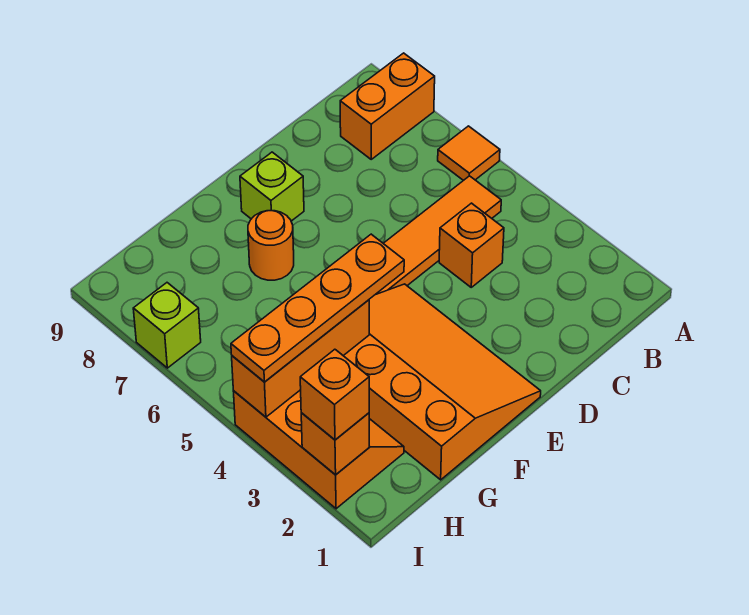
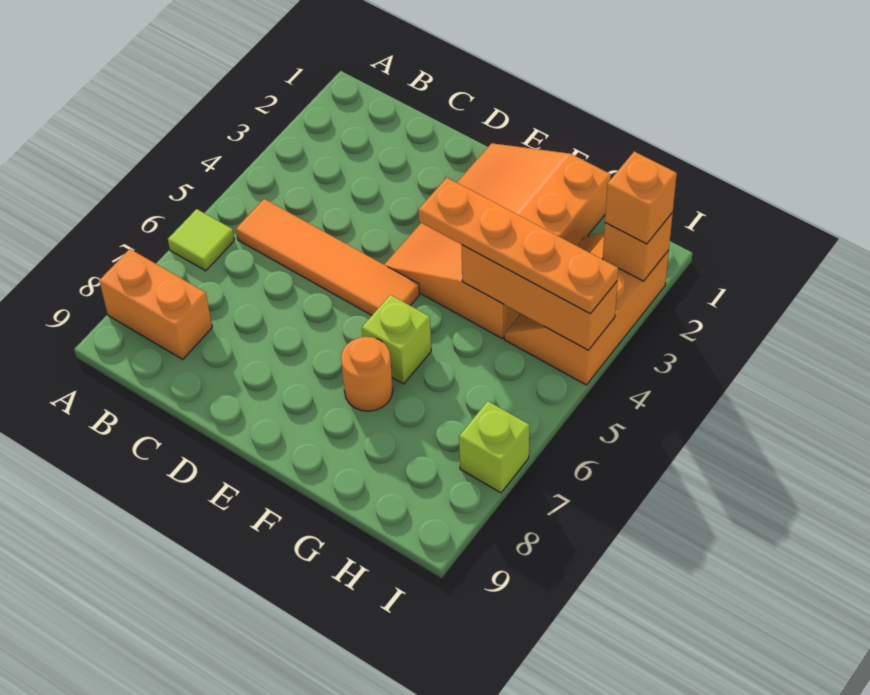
orange tile A6 level 1 -> lime tile A6 level 1
orange brick C4 level 1 -> none
lime brick E8 level 1 -> lime brick F6 level 1

